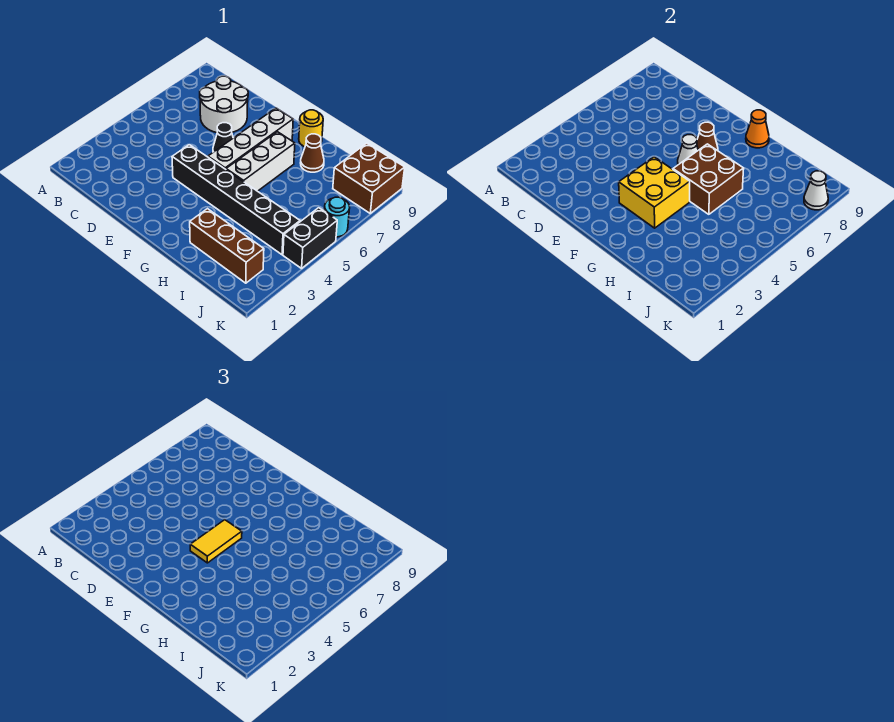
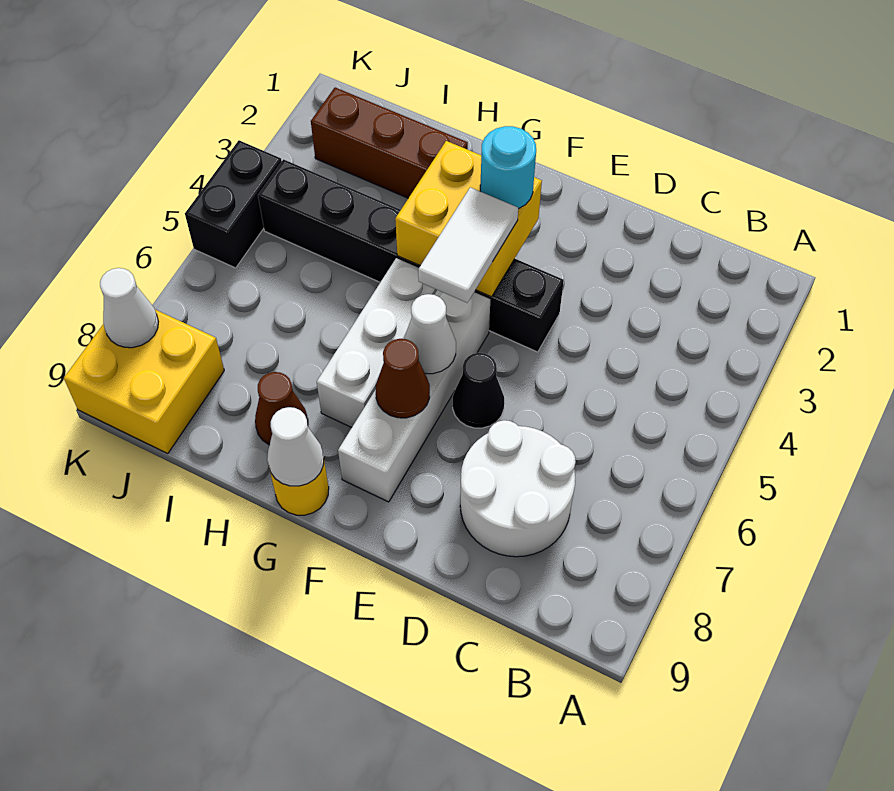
yellow tile F4:F5 level 3 -> white tile F4:F5 level 3
brown brick G5:H6 level 2 -> none
orange cone G9 level 2 -> white cone G9 level 2
brown brick J8:K9 level 1 -> yellow brick J8:K9 level 1
cyan round brick K6 level 1 -> cyan round brick F3 level 3

